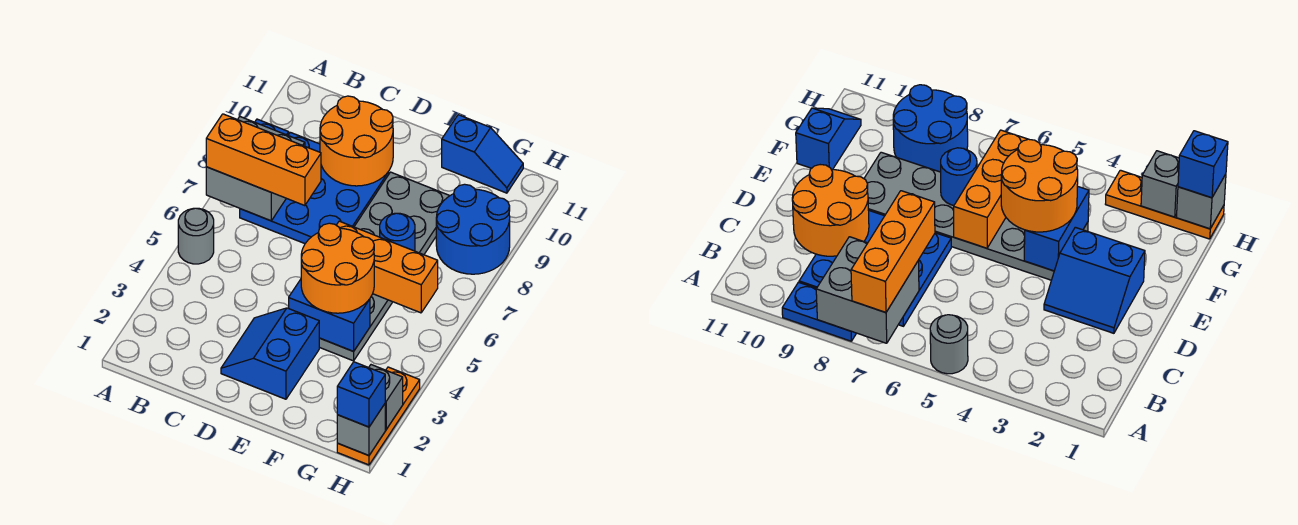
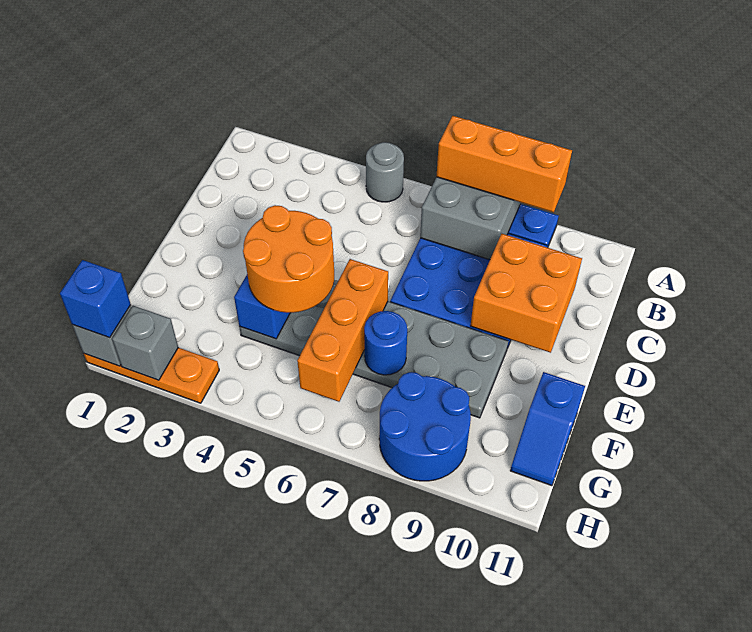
orange brick A7:C7 level 3 -> orange brick A7:A9 level 3
orange round brick C9:D10 level 2 -> orange brick C9:D10 level 2
blue slope D2:E3 level 1 top E -> none

